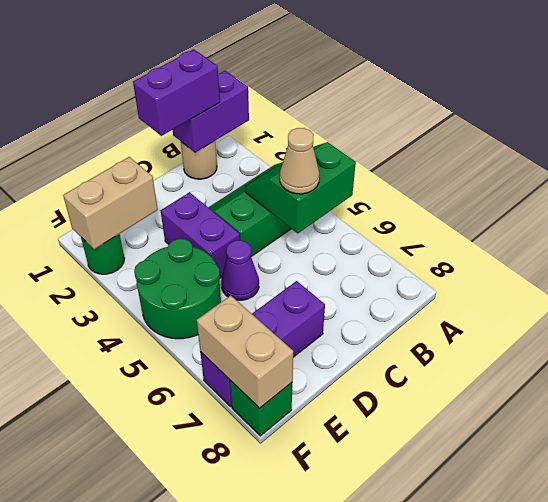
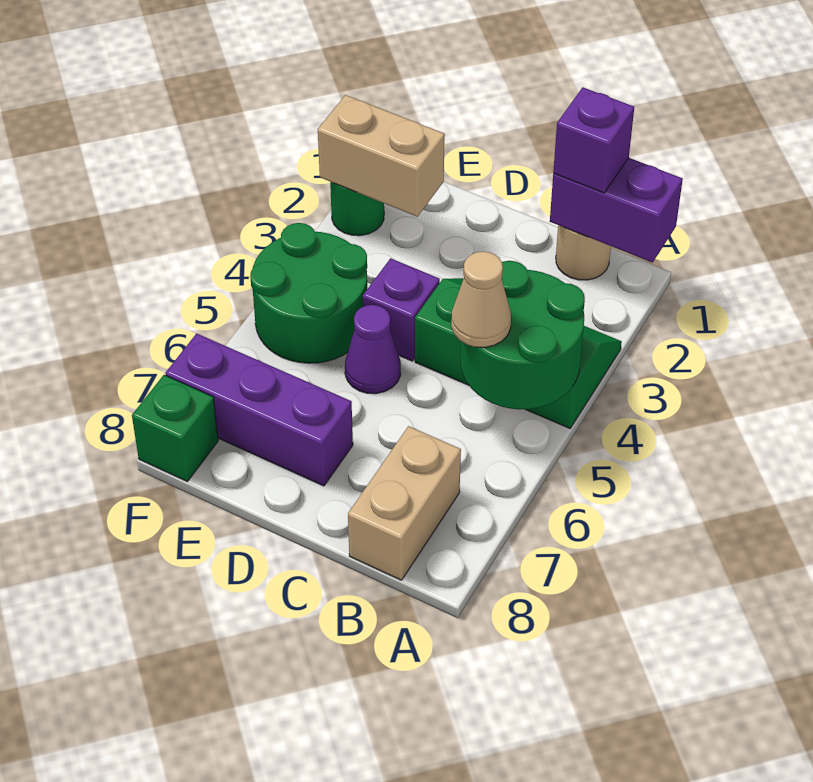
green slope A4:B5 level 2 top 5 -> green round brick A4:B5 level 2
purple brick B1:C1 level 3 -> purple brick B1 level 3
purple brick D3:D4 level 1 -> purple brick D4 level 1
tan brick F7:F8 level 2 -> tan brick B7:B8 level 1

